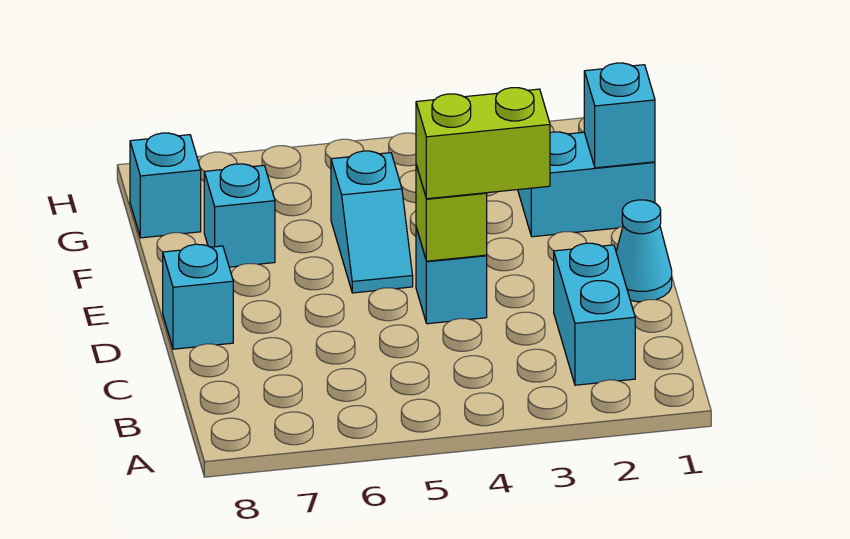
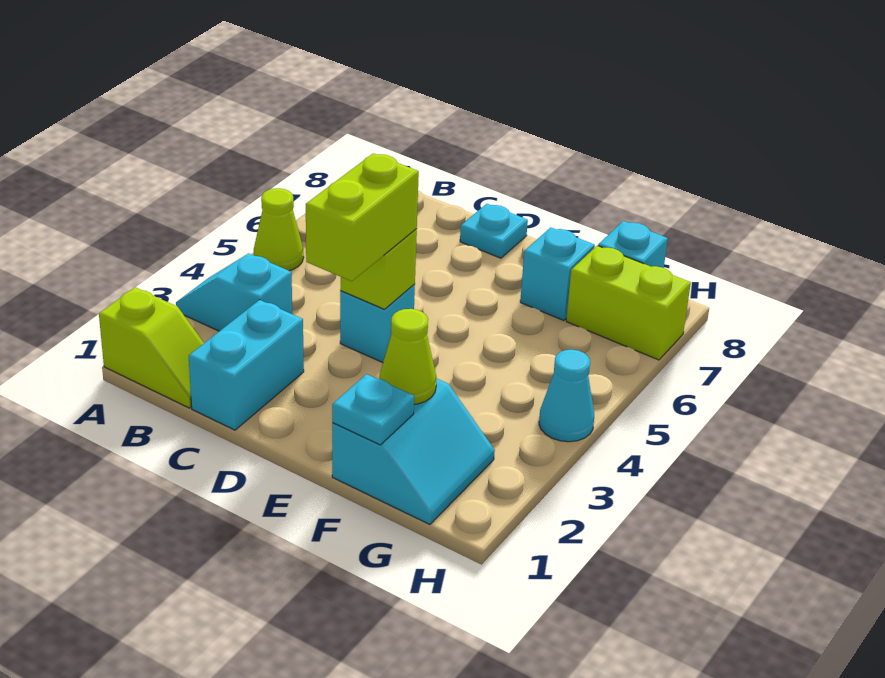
none -> lime slope A1:B1 level 1 top A
none -> lime cone A5 level 1
cyan brick B2:C2 level 1 -> cyan brick C1:C2 level 1
cyan cone D1 level 1 -> cyan cone H4 level 1
cyan brick D8 level 1 -> cyan plate D8 level 1
cyan slope E5:F5 level 1 top F -> cyan slope A3:B3 level 1 top B
cyan brick F1 level 2 -> cyan plate F1 level 2
none -> lime cone F2 level 2
none -> lime brick G7:H7 level 1

